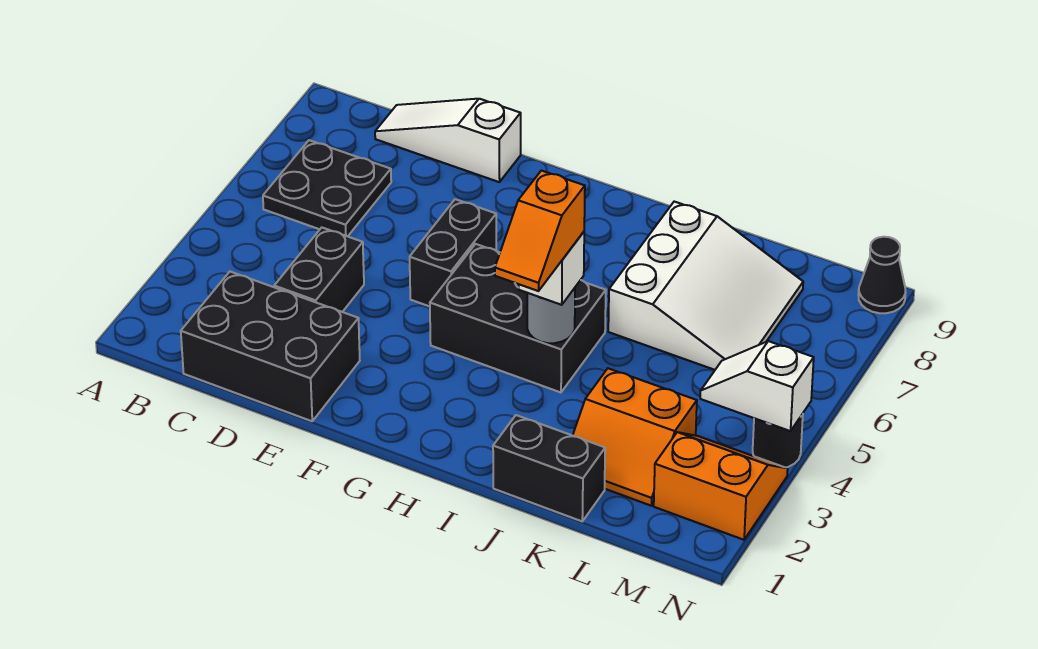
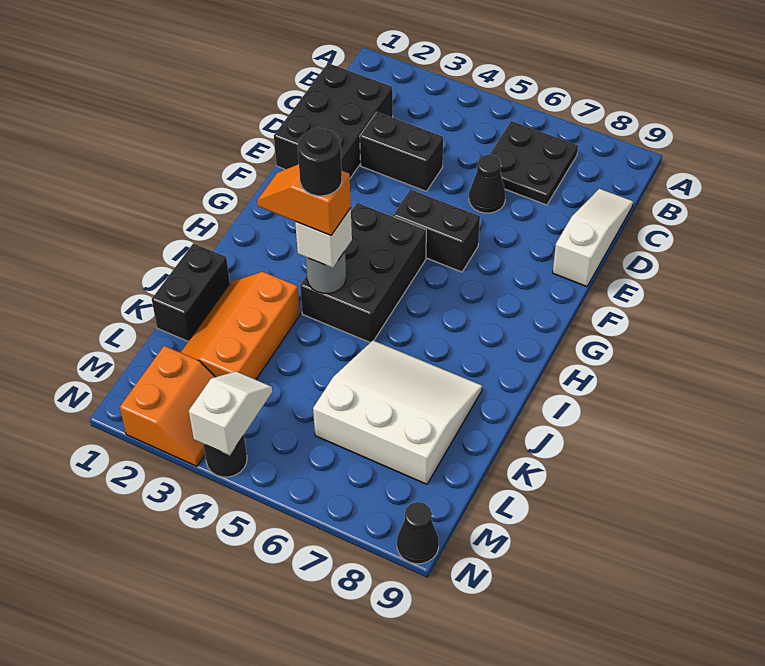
none -> black cone D6 level 1
none -> black round brick I4 level 5
white slope J6:L8 level 1 top J -> white slope J6:L8 level 1 top L
orange slope K2:L3 level 1 top 3 -> orange slope J2:L3 level 1 top 3

